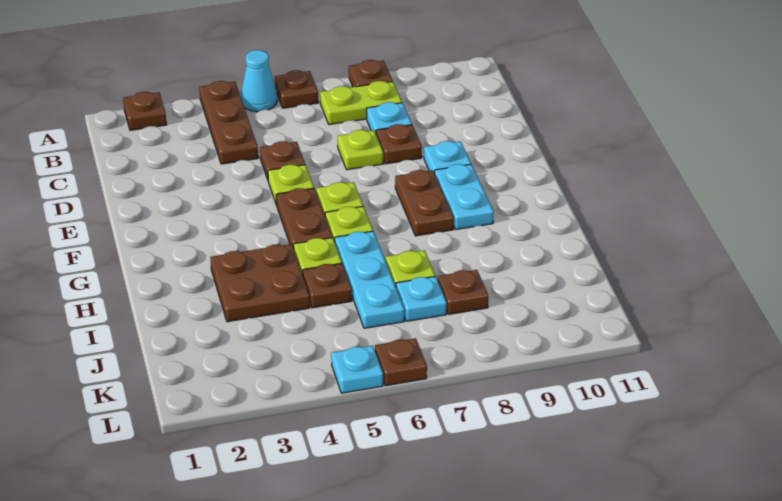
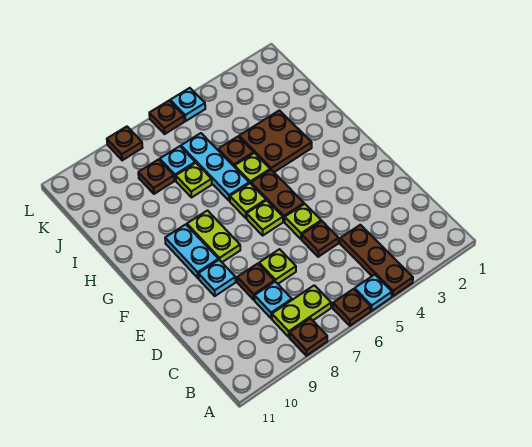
brown plate A2 level 1 -> brown plate L8 level 1
cyan cone A5 level 1 -> cyan plate A5 level 1
brown plate F8:G8 level 1 -> lime plate F8:G8 level 1

